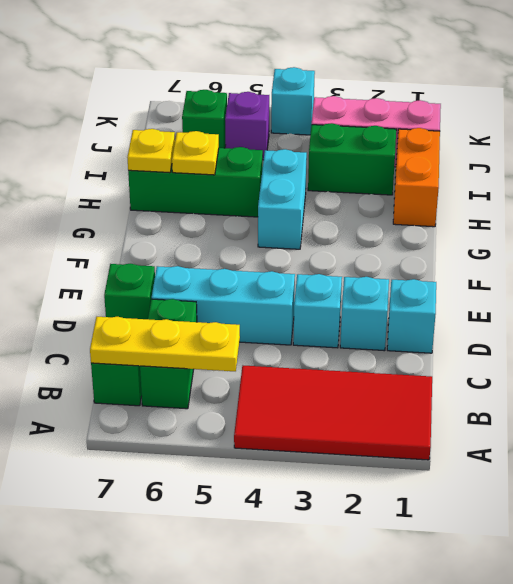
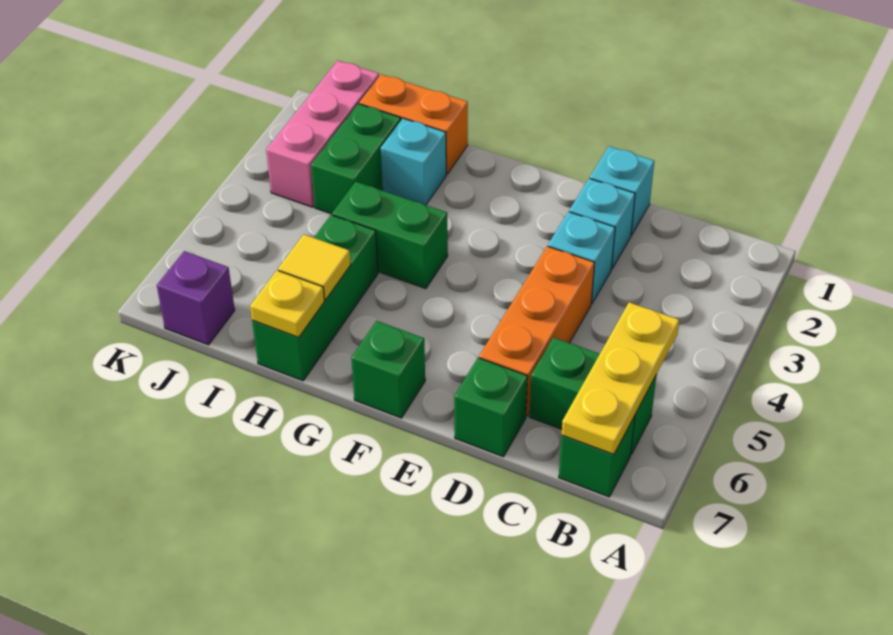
red tile A1:B4 level 1 -> none
cyan brick D4:D6 level 1 -> orange brick D4:D6 level 1
cyan brick G4:H4 level 1 -> green brick G4:H4 level 1
yellow plate H6 level 2 -> yellow tile H6 level 2
purple brick J5 level 1 -> purple brick J7 level 1
green brick J6 level 1 -> green brick F7 level 1
cyan brick K4 level 1 -> cyan brick H2 level 1

